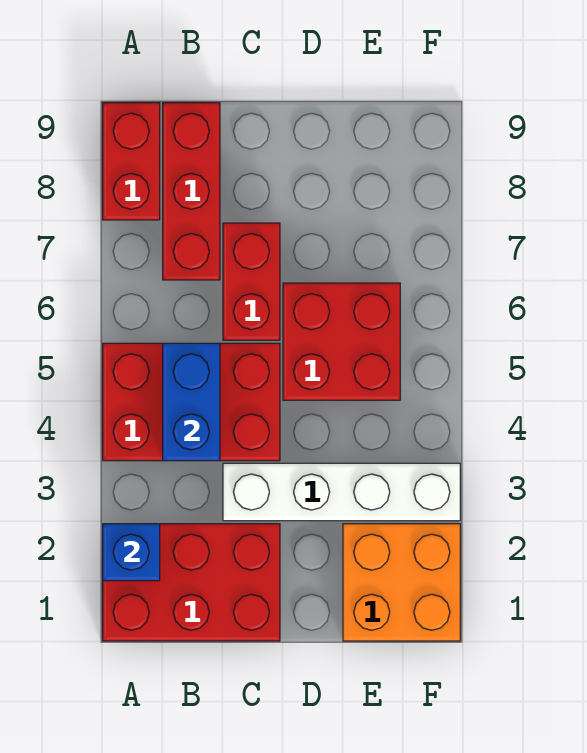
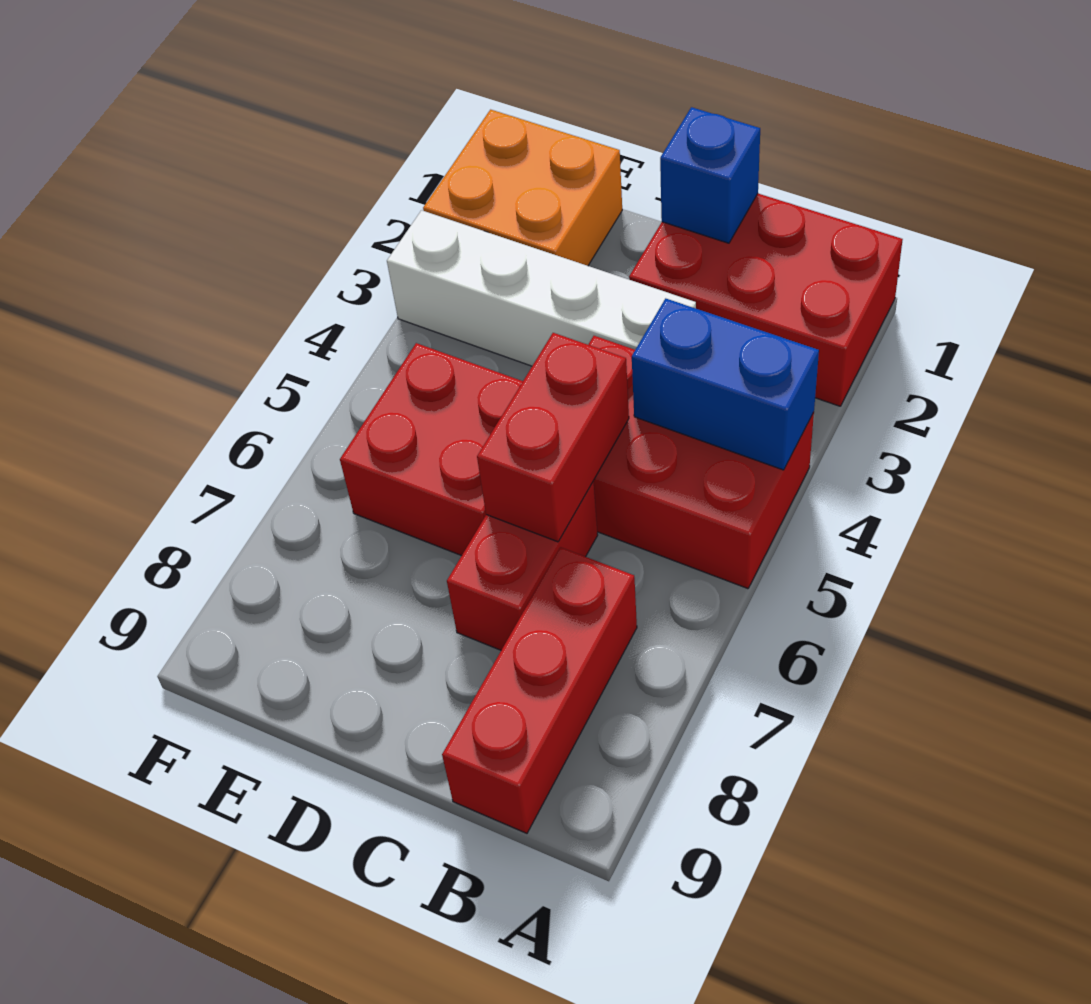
blue brick A2 level 2 -> blue brick C1 level 2
red brick A8:A9 level 1 -> red brick C5:C6 level 2
blue brick B4:B5 level 2 -> blue brick A4:B4 level 2

